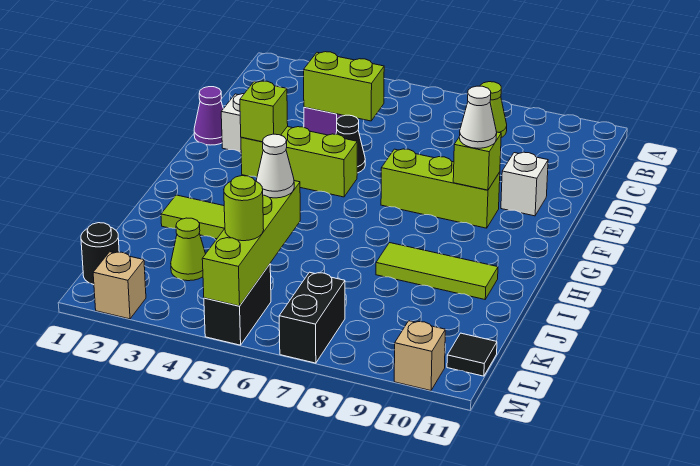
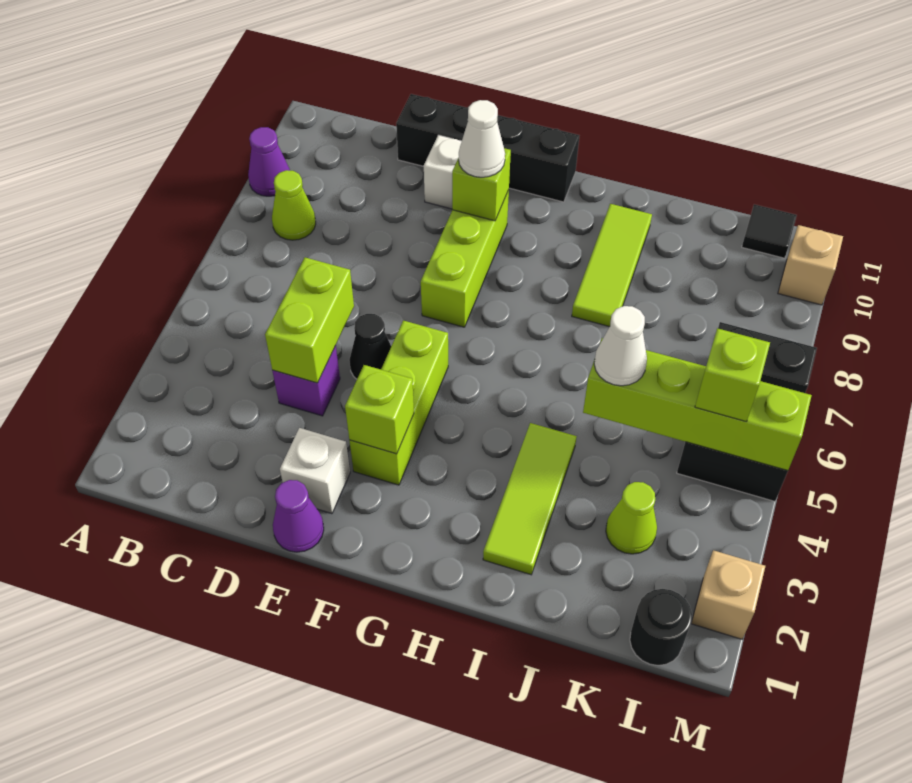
none -> purple cone A9 level 1
none -> black brick D11:G11 level 1
lime round brick L5 level 3 -> lime brick L5 level 3

